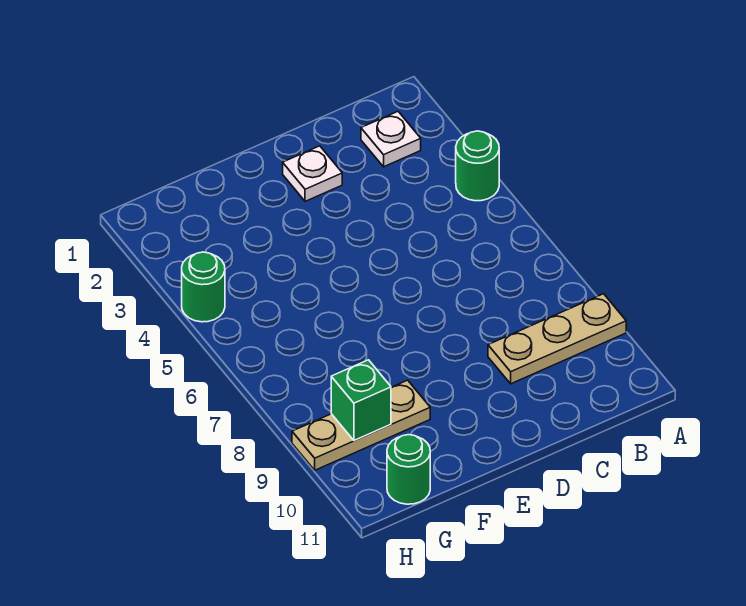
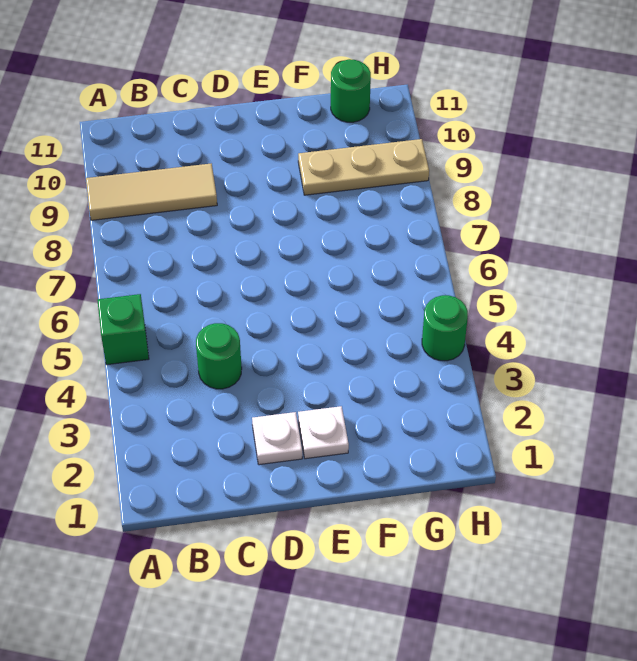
green round brick A4 level 1 -> green round brick C4 level 1
tan plate A9:C9 level 1 -> tan tile A9:C9 level 1
white plate B2 level 1 -> white plate E2 level 1
green brick G9 level 2 -> green brick A5 level 1

